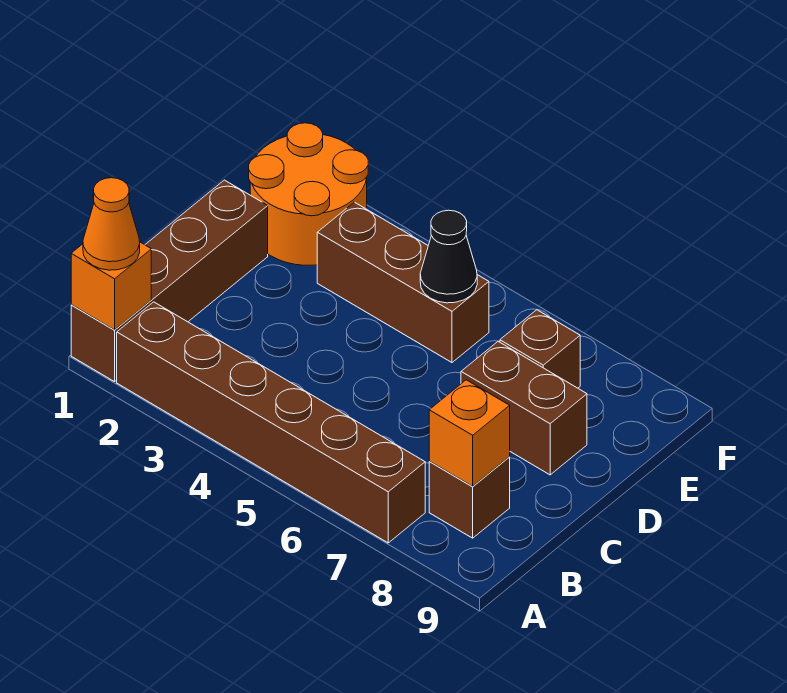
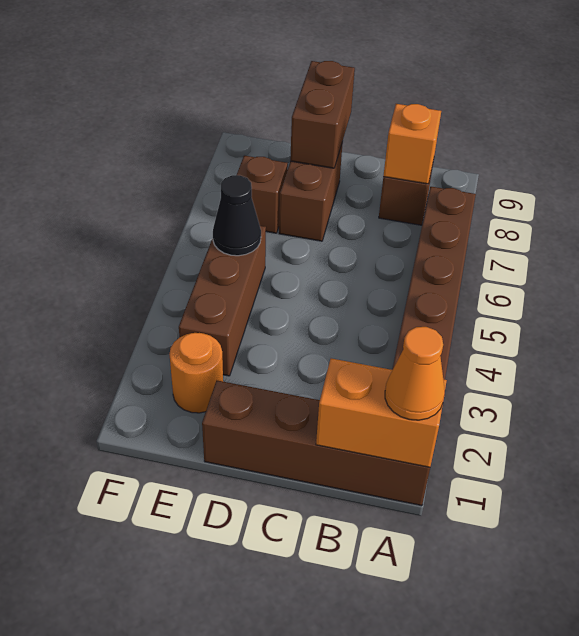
orange brick A1 level 2 -> orange brick A1:B1 level 2
none -> brown brick D8:D9 level 2
orange round brick E1:F2 level 1 -> orange round brick E2 level 1

